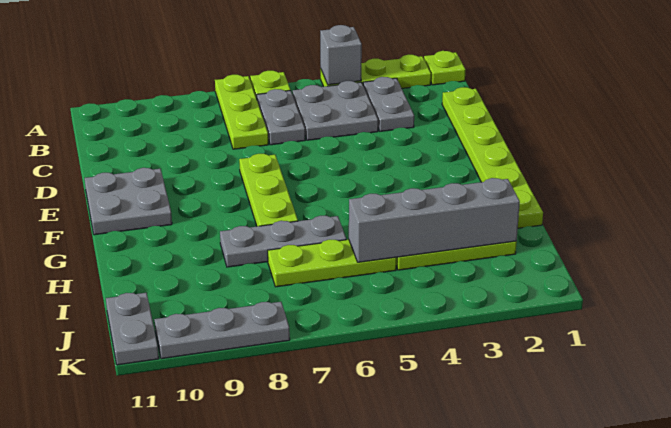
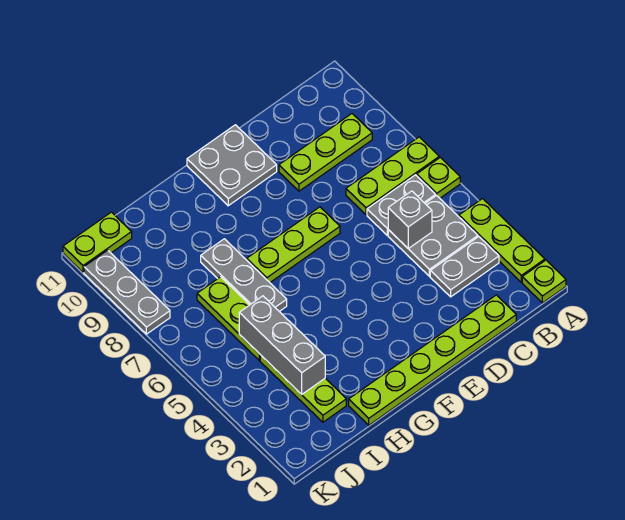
grey brick A4 level 2 -> grey brick C5 level 2
none -> lime plate B9:D9 level 1
grey brick I2:I5 level 2 -> grey brick I3:I5 level 2
grey plate J11:K11 level 1 -> lime plate J11:K11 level 1

